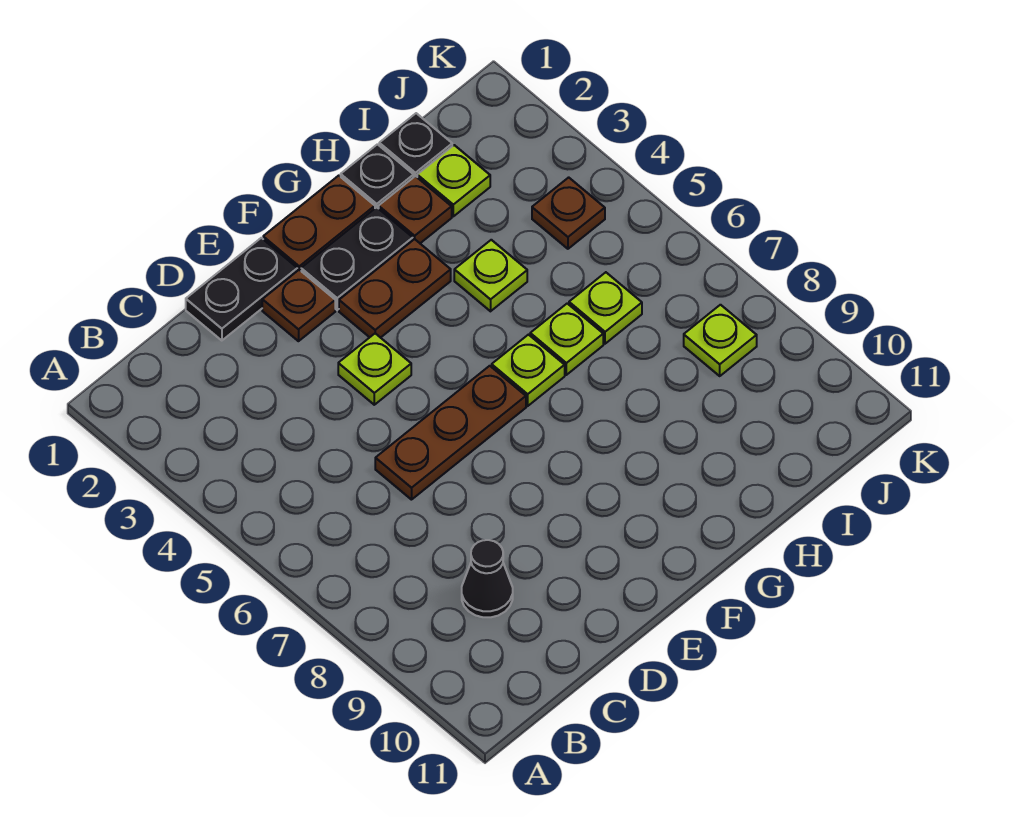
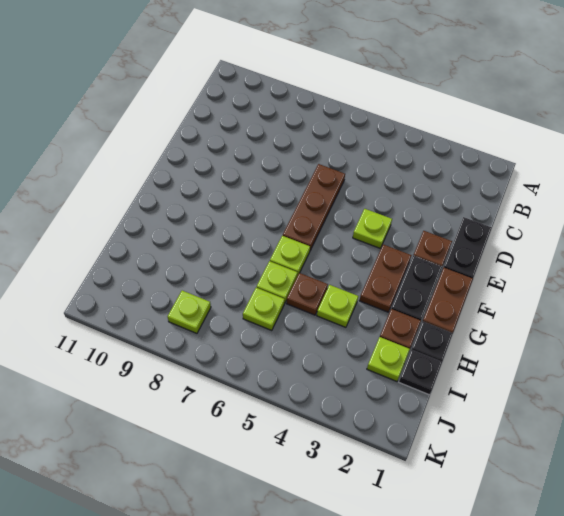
black cone C9 level 1 -> none
brown plate J4 level 1 -> brown plate H5 level 1

